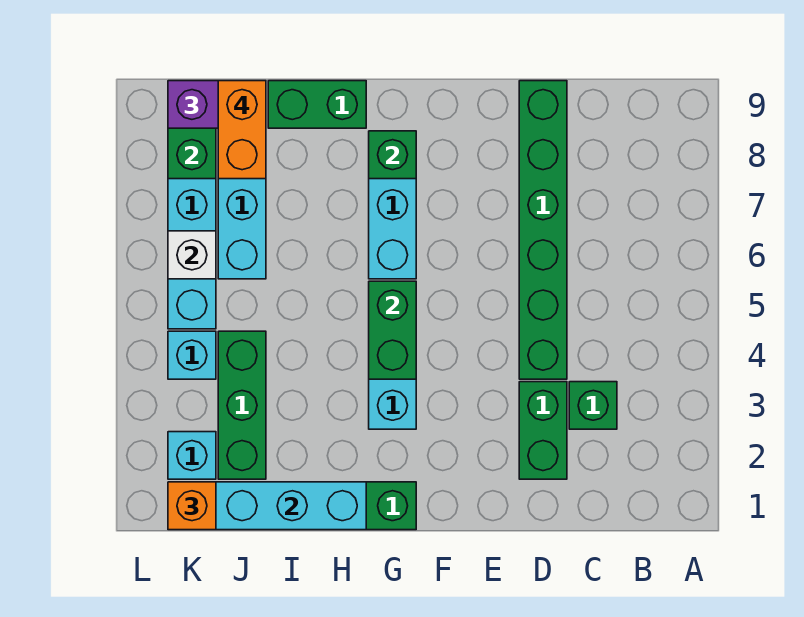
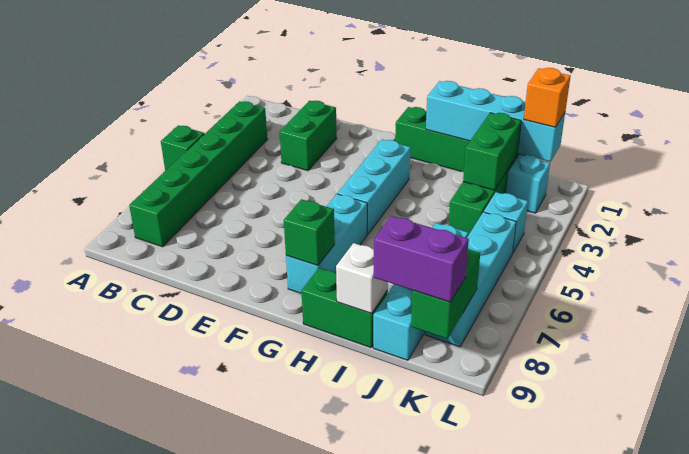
green brick C3 level 1 -> green brick A5 level 1
green brick D4:D9 level 1 -> green brick B3:B8 level 1
green brick G4:G5 level 2 -> green brick J2:J3 level 2
orange brick J8:J9 level 4 -> none
white brick K6 level 2 -> white brick I9 level 2

